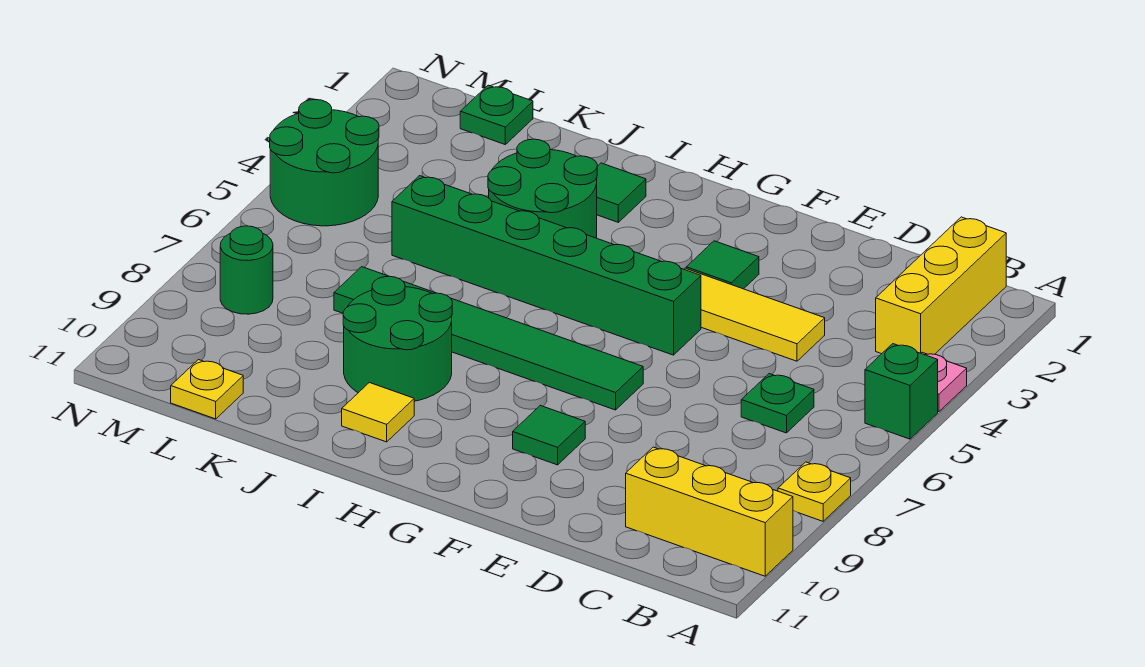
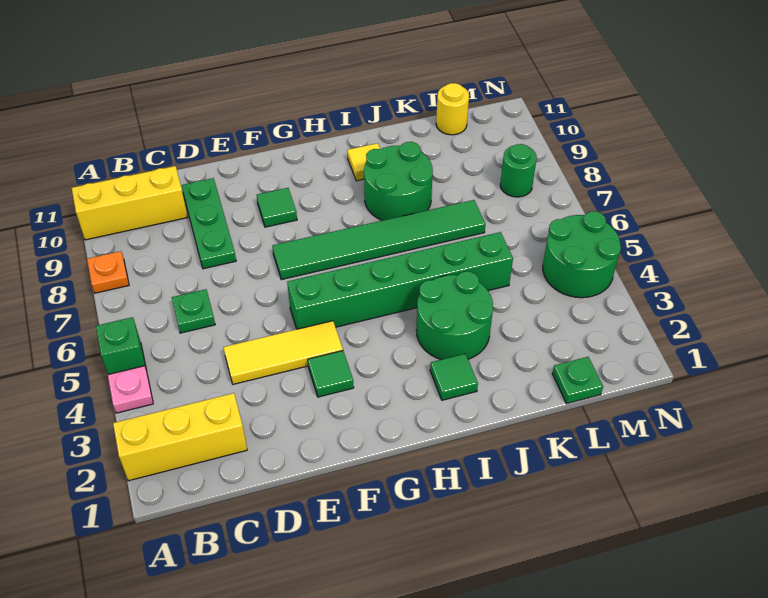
yellow plate A8 level 1 -> orange plate A8 level 1
yellow brick B1:B3 level 1 -> yellow brick A2:C2 level 1
none -> green plate D8:D10 level 1
yellow plate L11 level 1 -> yellow round brick L11 level 1

